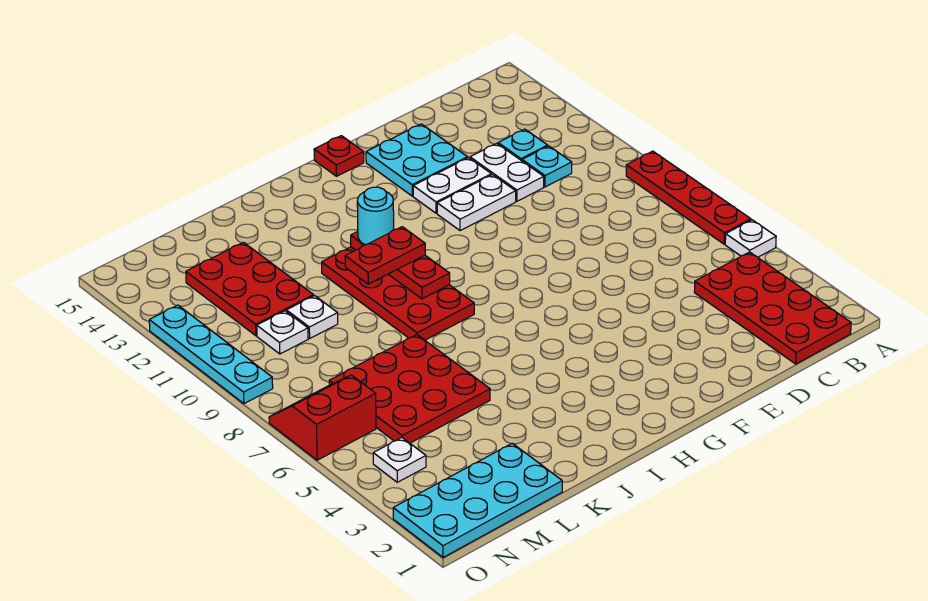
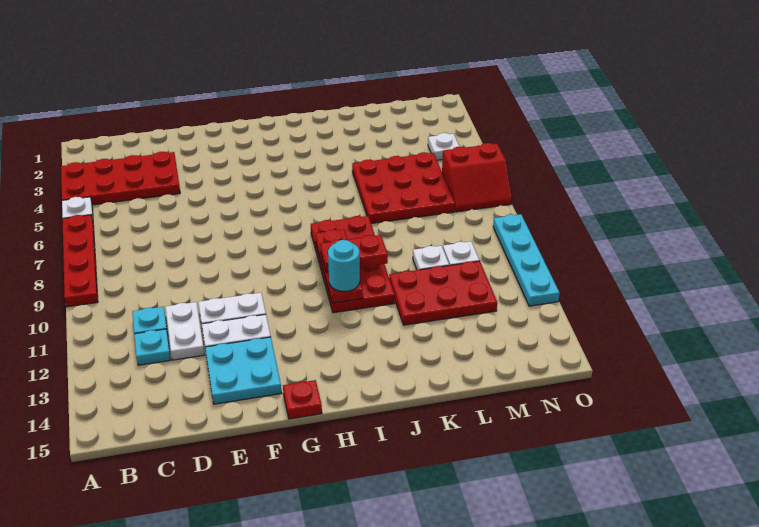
red plate B1:C4 level 1 -> red plate A3:D4 level 1
cyan plate L1:O2 level 1 -> none
red plate L11:M13 level 1 -> red plate K11:M12 level 1

